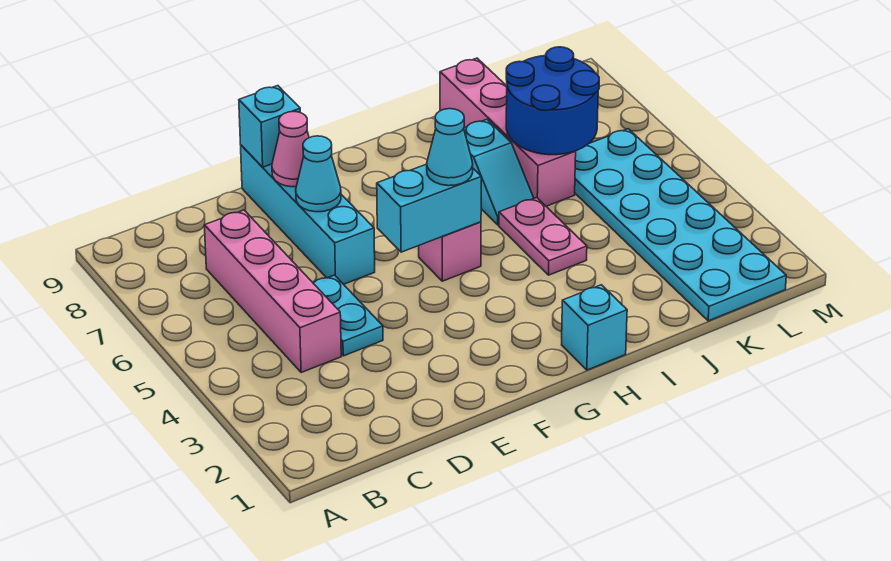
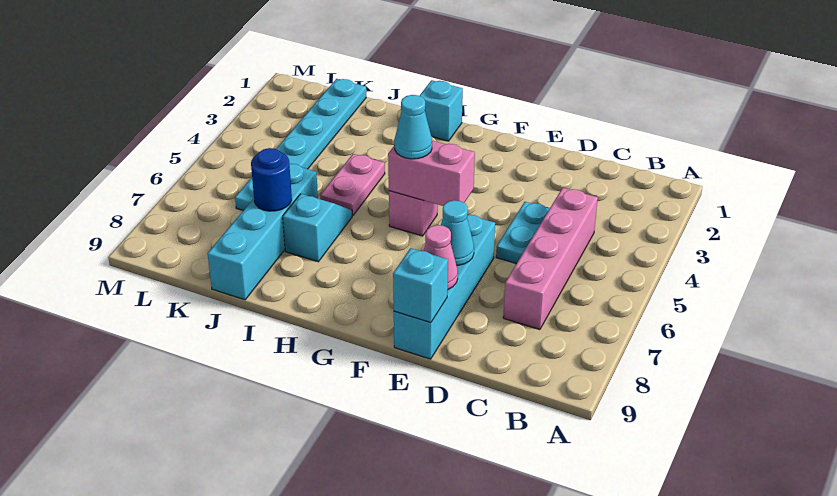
cyan brick F5:G5 level 2 -> pink brick F5:G5 level 2
pink brick J6:J9 level 1 -> cyan brick J6:J9 level 1
blue round brick J6:K7 level 2 -> blue round brick J7 level 2
cyan plate K1:L6 level 1 -> cyan plate K1:K6 level 1

